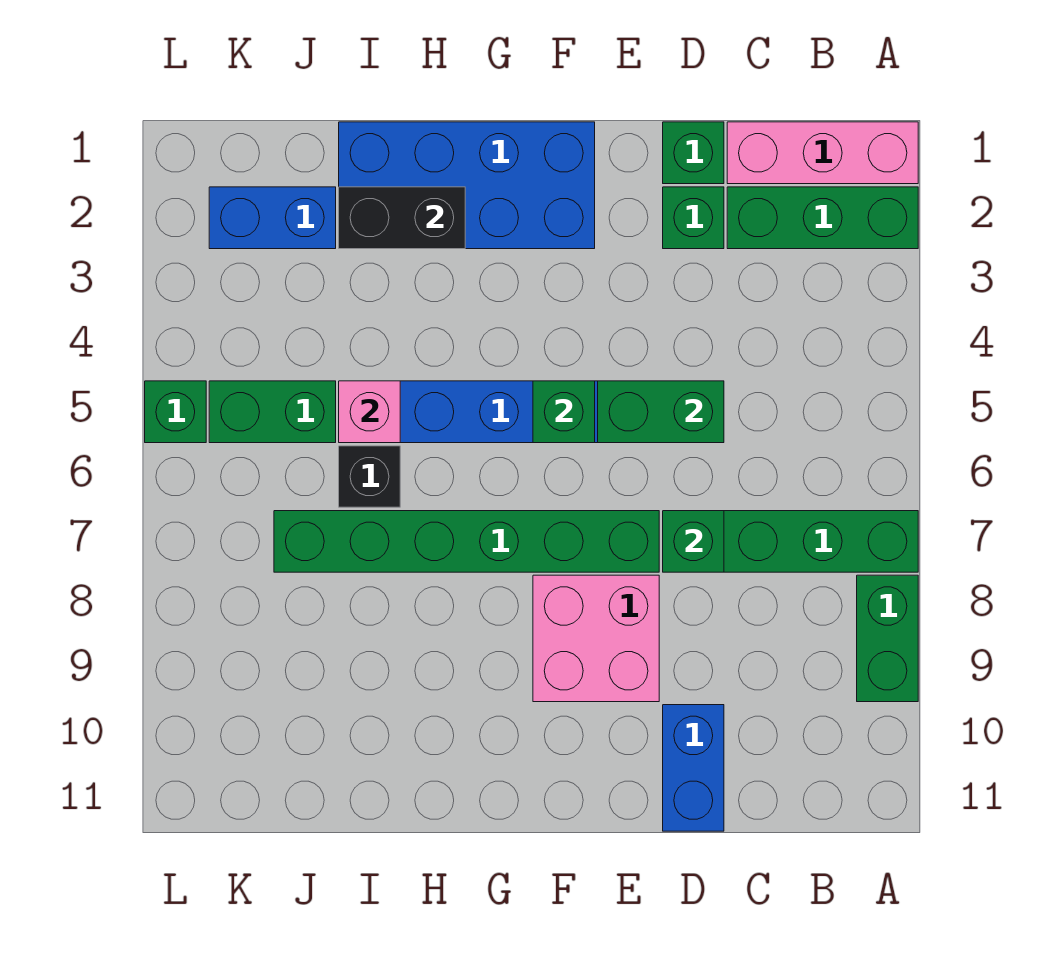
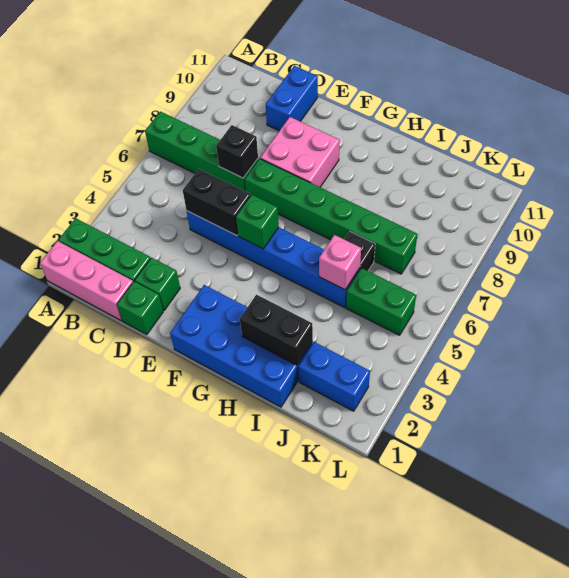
green brick A8:A9 level 1 -> none
green brick D5:E5 level 2 -> black brick D5:E5 level 2
green brick D7 level 2 -> black brick D7 level 2
green brick L5 level 1 -> none

